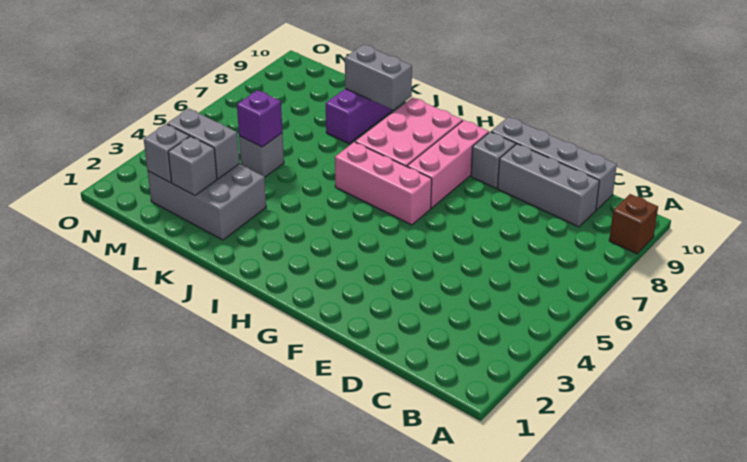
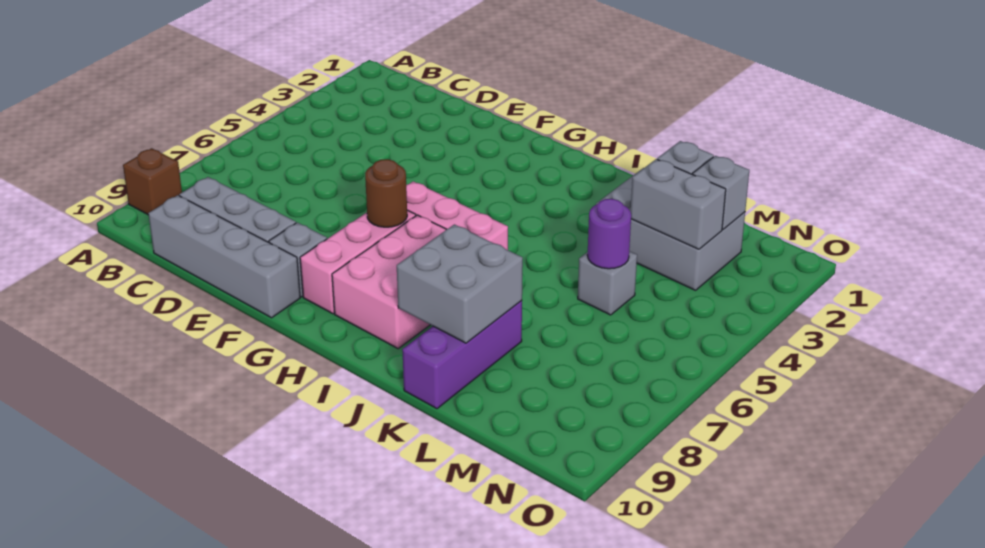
none -> brown round brick G7 level 2
grey brick J9:K9 level 2 -> grey brick J8:K9 level 2
purple brick L5 level 2 -> purple round brick L5 level 2

